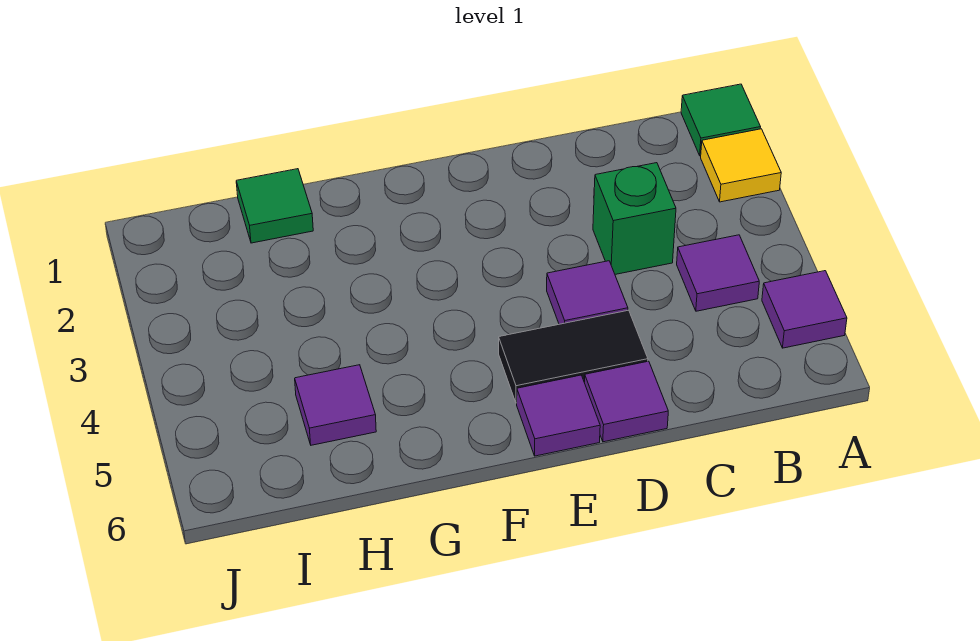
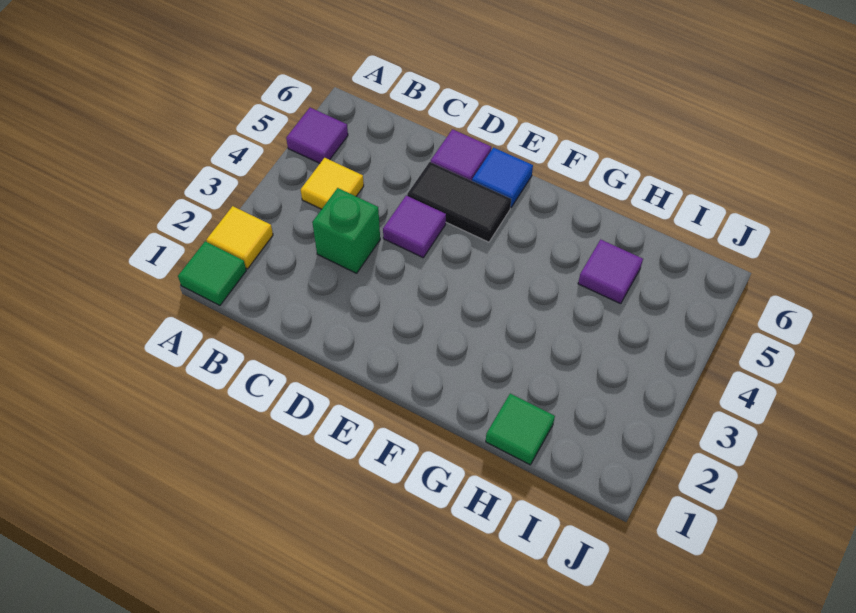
purple tile B4 level 1 -> yellow tile B4 level 1
purple tile E6 level 1 -> blue tile E6 level 1

